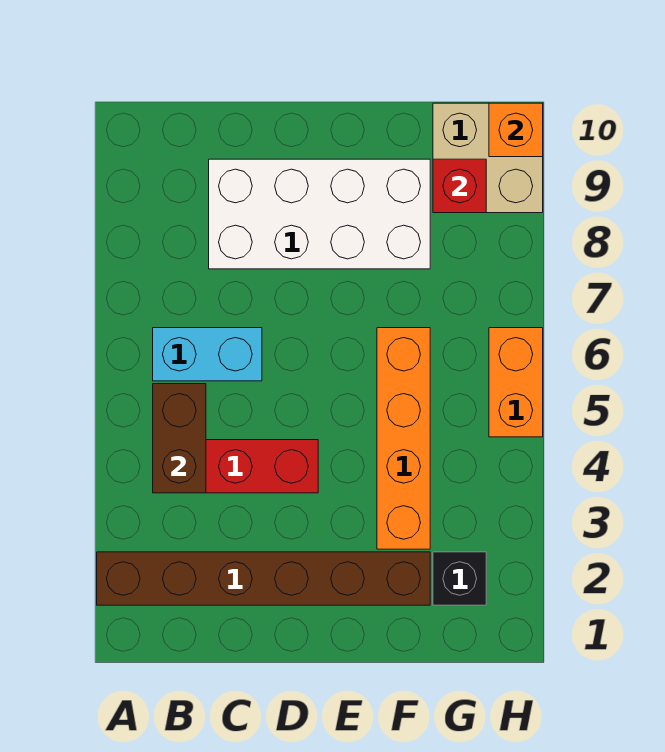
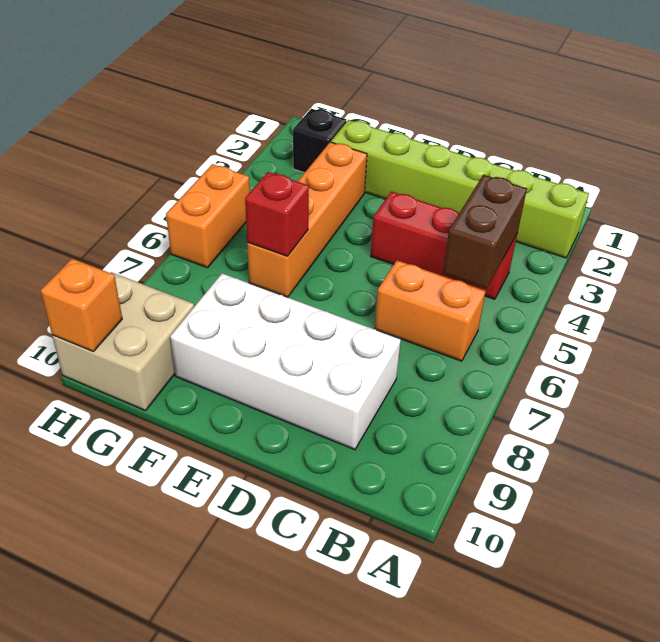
brown brick A2:F2 level 1 -> lime brick A2:F2 level 1
cyan brick B6:C6 level 1 -> orange brick B6:C6 level 1
red brick G9 level 2 -> red brick F6 level 2

